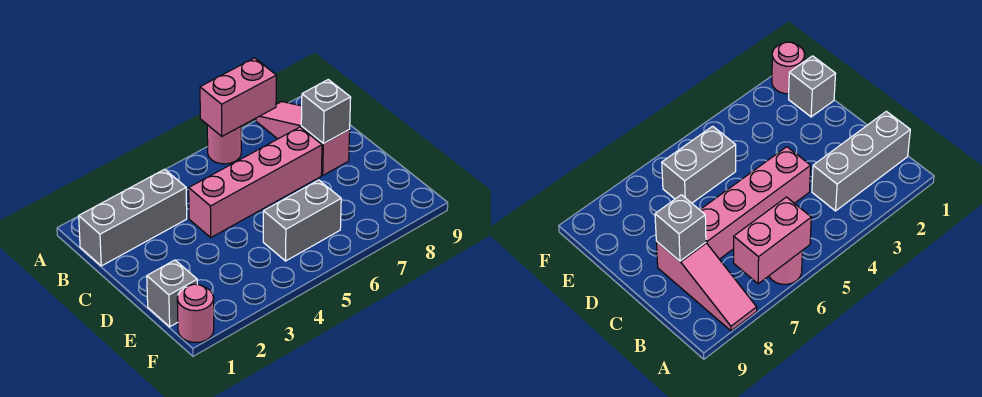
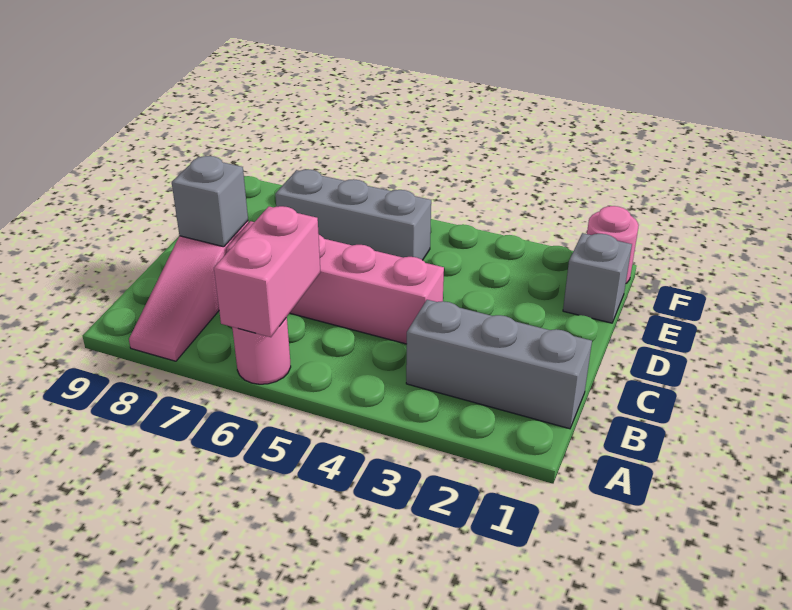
pink brick A6:A7 level 2 -> pink brick A6:B6 level 2
grey brick E5:E6 level 1 -> grey brick E5:E7 level 1

